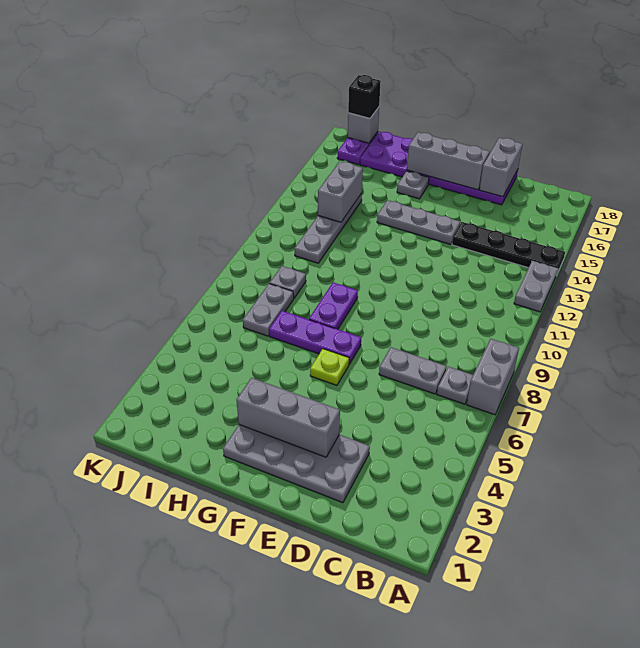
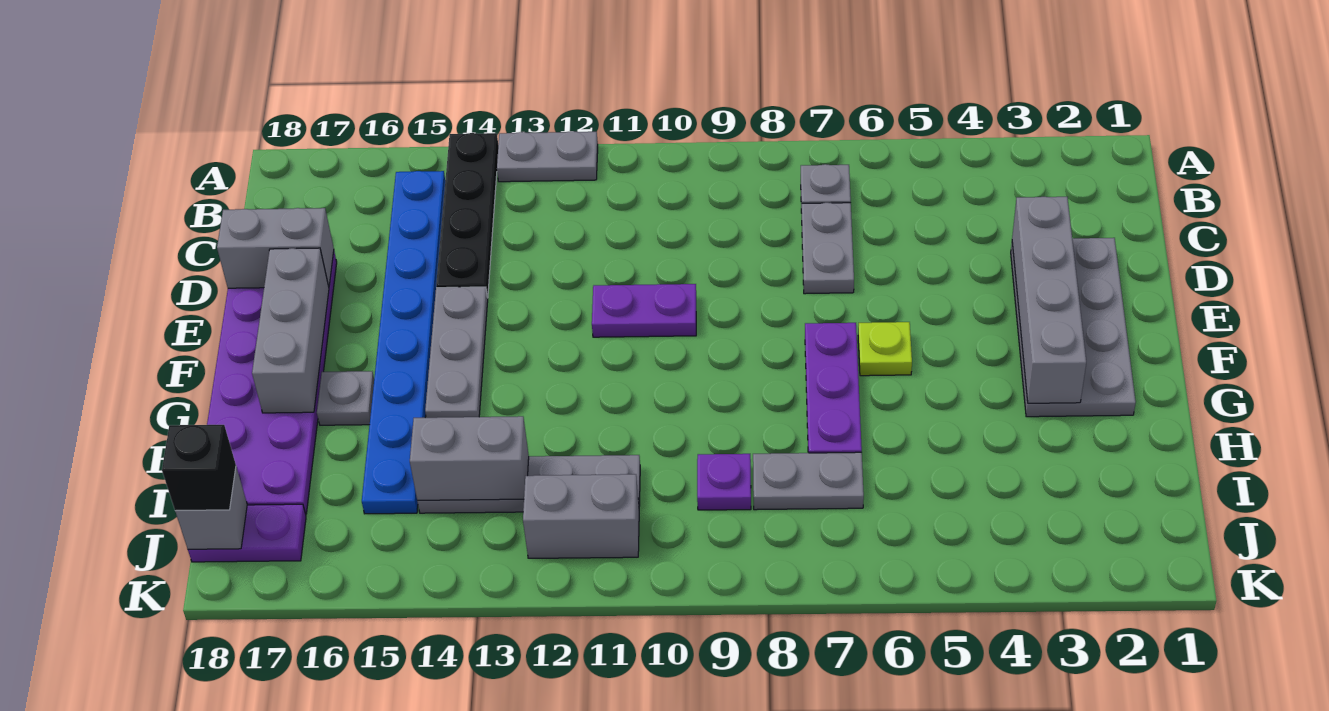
grey brick A7:A8 level 1 -> grey brick J11:J12 level 1
none -> blue plate B15:I15 level 1
grey brick E3:G3 level 2 -> grey brick D3:G3 level 2
purple plate G8:G9 level 1 -> purple plate E10:E11 level 1
grey plate I9 level 1 -> purple plate I9 level 1

